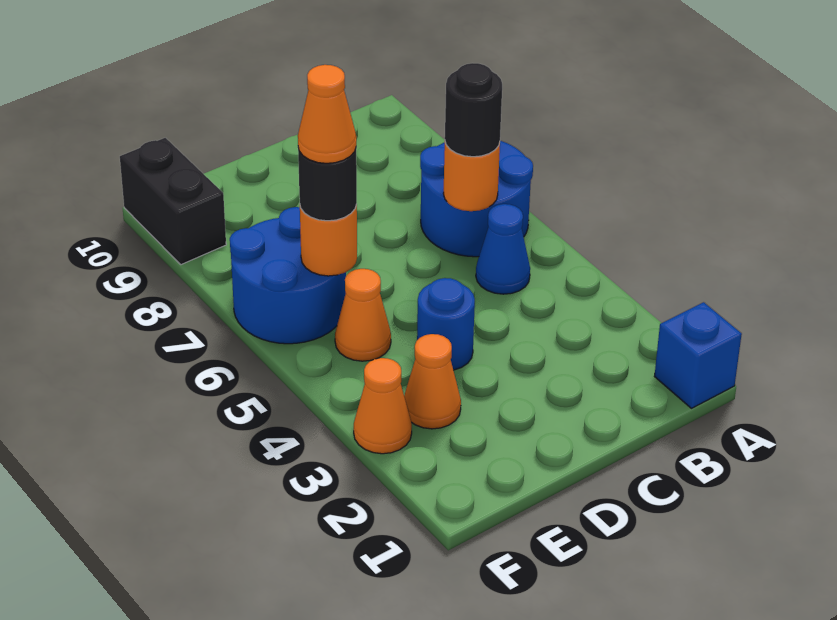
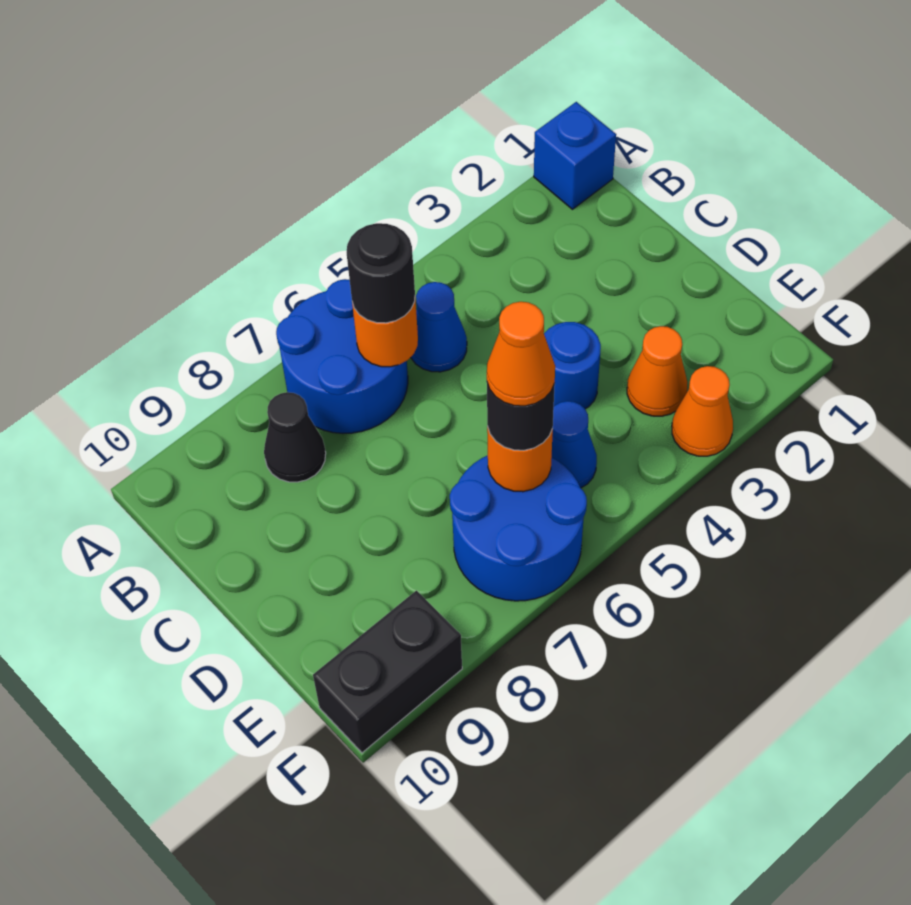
none -> black cone B8 level 1
orange cone E5 level 1 -> blue cone E5 level 1

